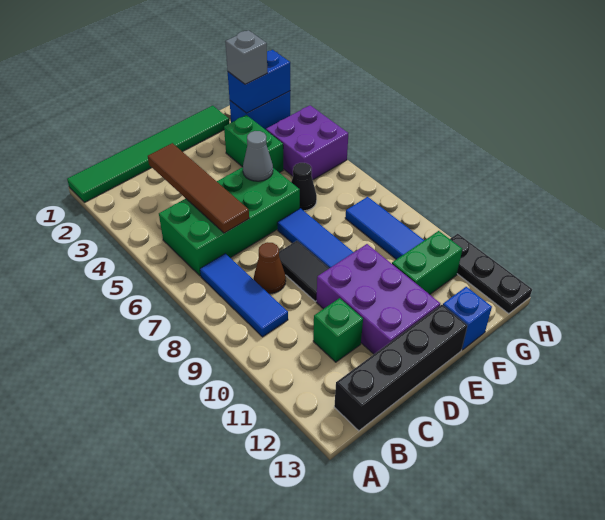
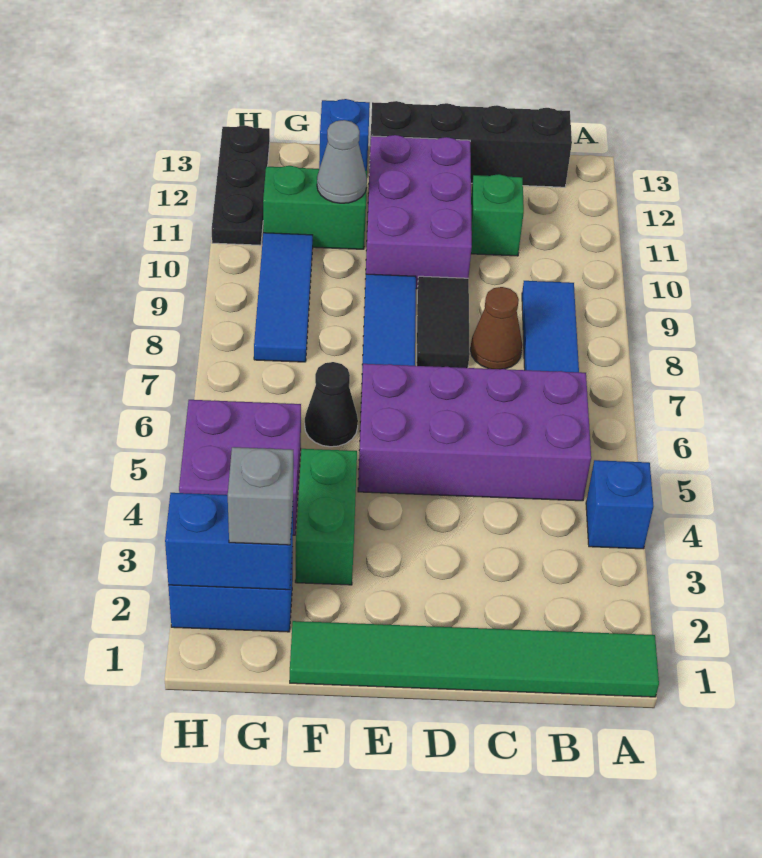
none -> blue brick A4 level 1
green brick B5:E6 level 1 -> purple brick B5:E6 level 1
brown tile C3:C6 level 2 -> none
grey cone E5 level 2 -> grey cone F11 level 2

